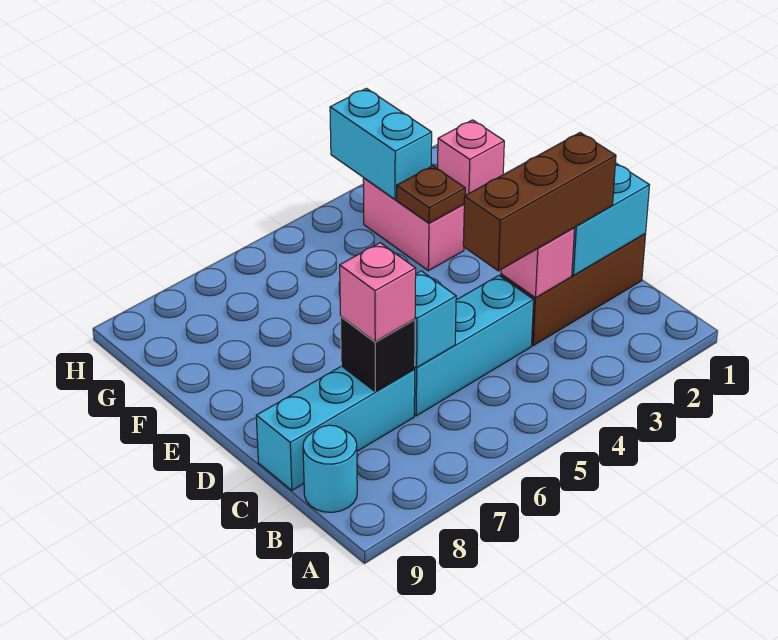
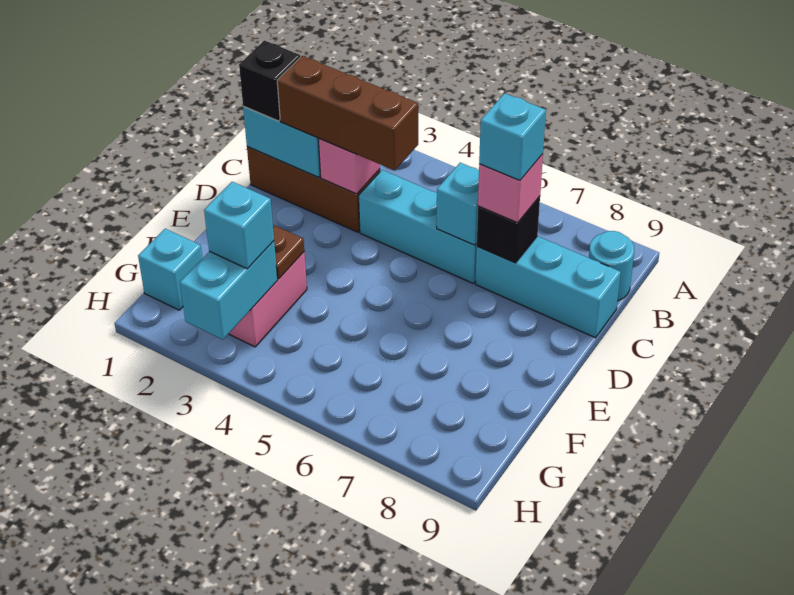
none -> black brick C1 level 3
none -> cyan brick C7 level 4
pink brick G1 level 1 -> cyan brick G1 level 1
none -> cyan brick G3 level 3

